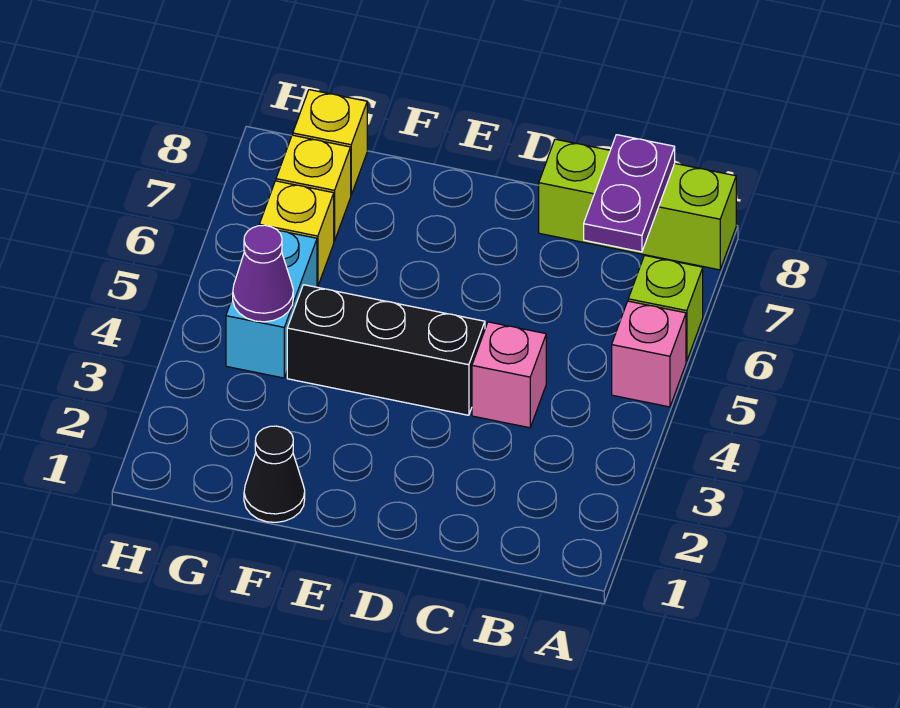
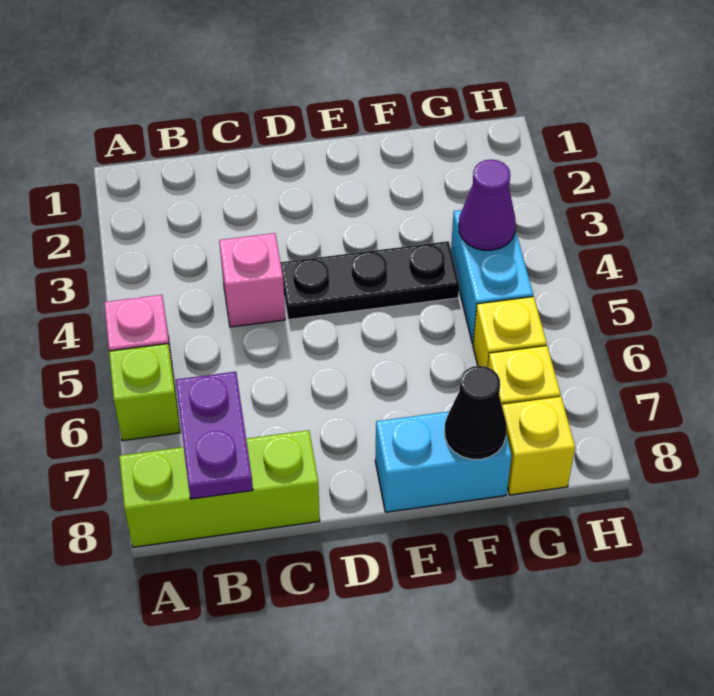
black brick D4:F4 level 1 -> black plate D4:F4 level 1
none -> cyan brick E8:F8 level 1
black cone F1 level 1 -> black cone F8 level 2

